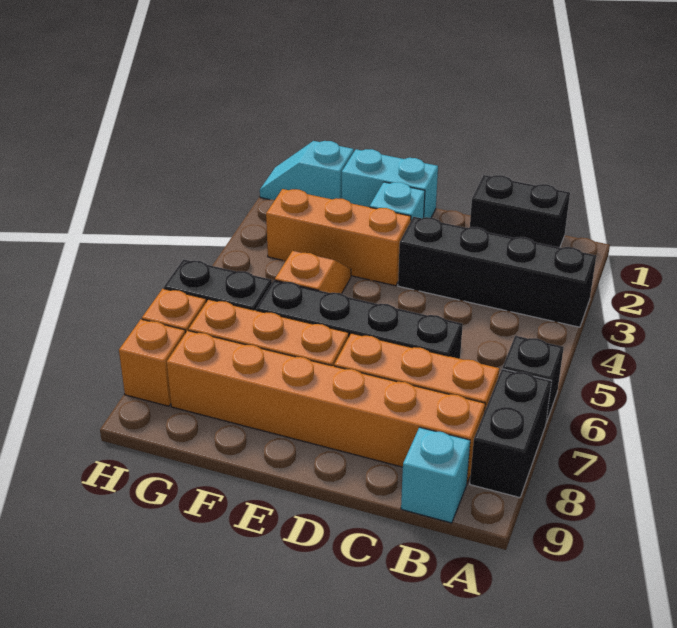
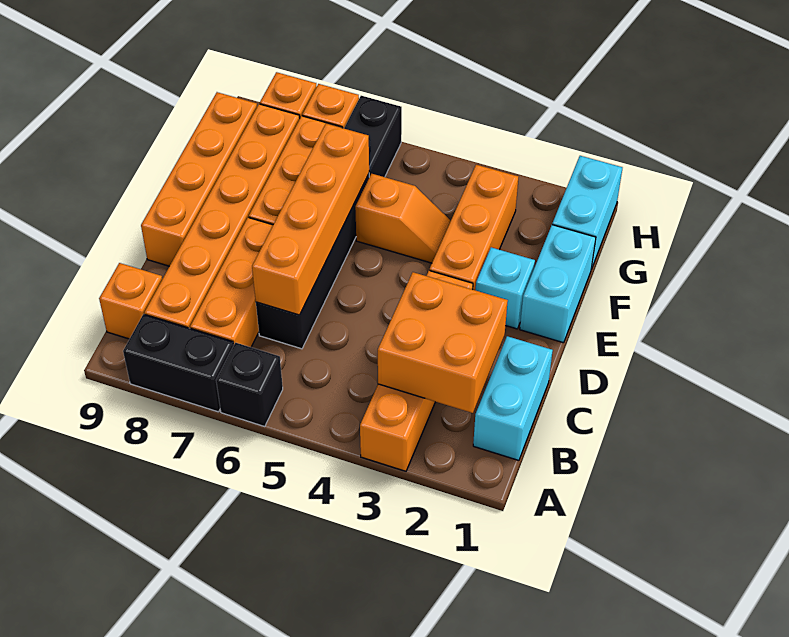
black brick A3:D3 level 1 -> orange brick A3:D3 level 1
black brick B1:C1 level 1 -> cyan brick B1:C1 level 1
none -> orange brick B2:C3 level 2
cyan brick B9 level 1 -> orange brick B9 level 1
none -> orange brick C6:F6 level 2
none -> orange brick D9:G9 level 1
cyan slope G1:H1 level 1 top G -> cyan brick G1:H1 level 1

